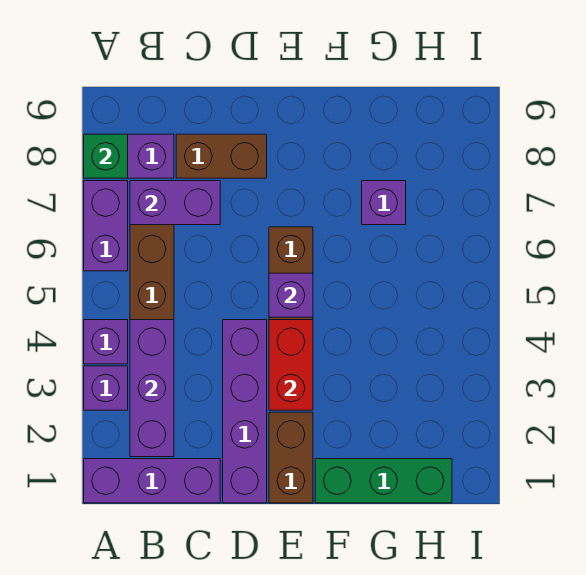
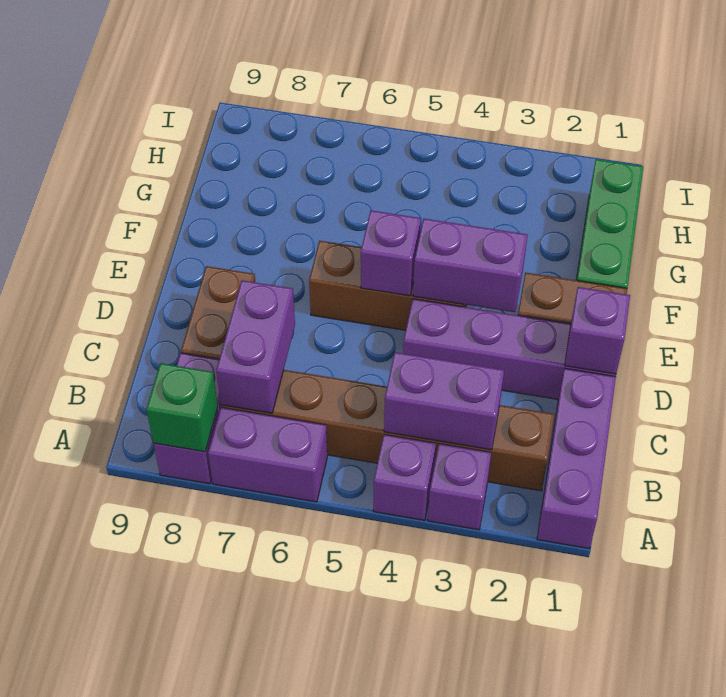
purple brick B2:B4 level 2 -> purple brick B3:B4 level 2
red brick E3:E4 level 2 -> purple brick E3:E4 level 2
purple brick G7 level 1 -> purple brick D1 level 2

